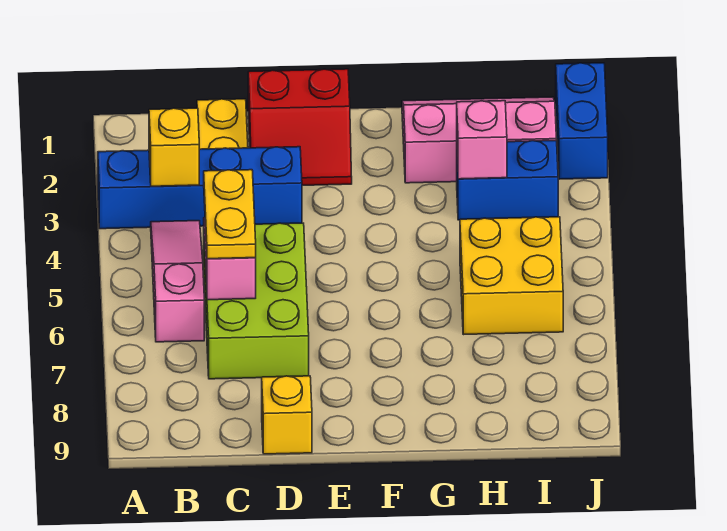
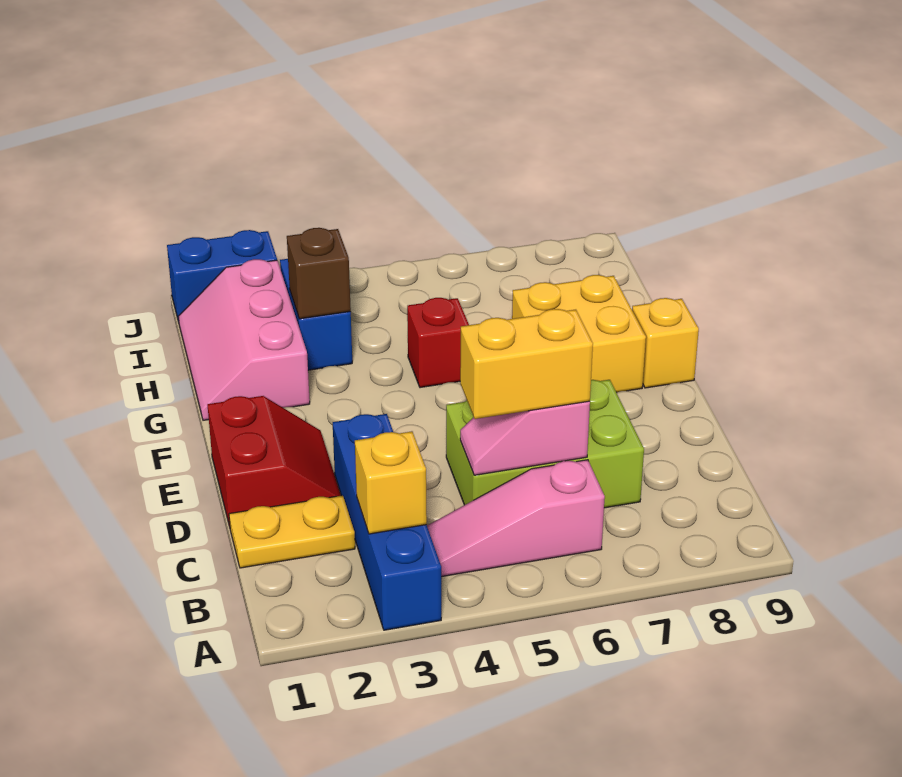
yellow plate C5:C6 level 3 -> yellow brick C5:C6 level 3
yellow brick D9 level 1 -> yellow brick F9 level 1
none -> red brick G5 level 1
pink brick H3 level 2 -> brown brick H3 level 2
yellow brick H5:I6 level 1 -> yellow brick F7:G8 level 1

